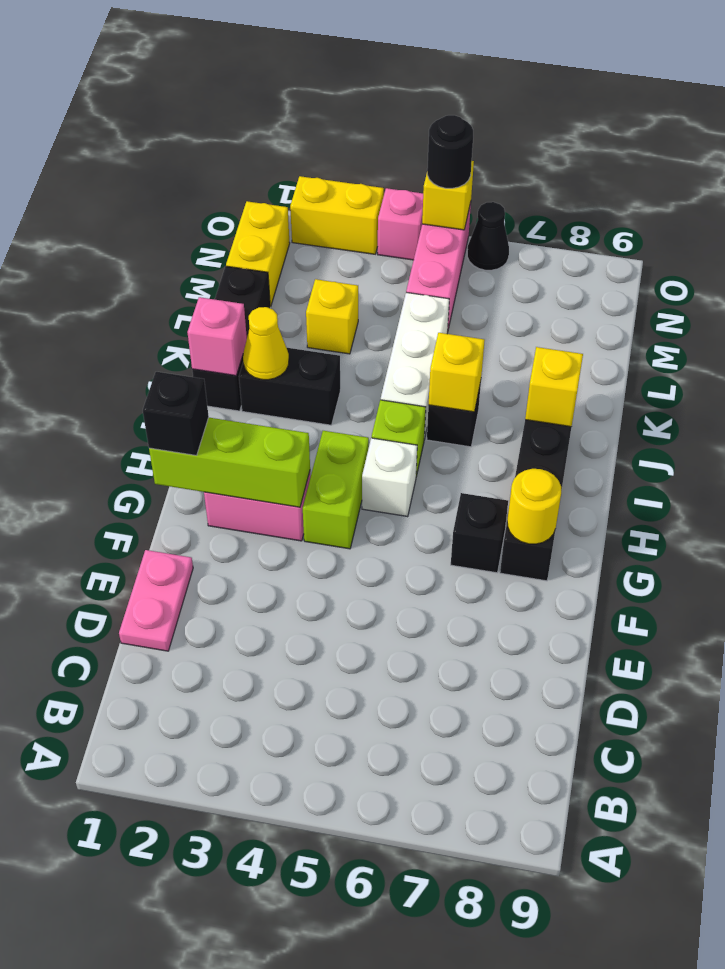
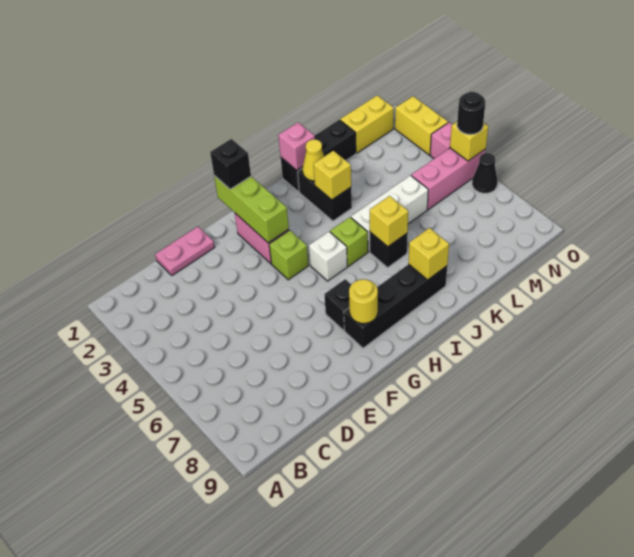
lime brick G4:H4 level 1 -> lime brick G4 level 1
yellow brick L3 level 1 -> yellow brick J3 level 2

